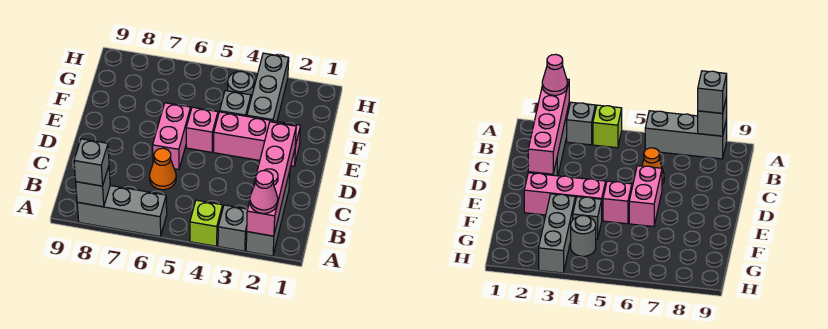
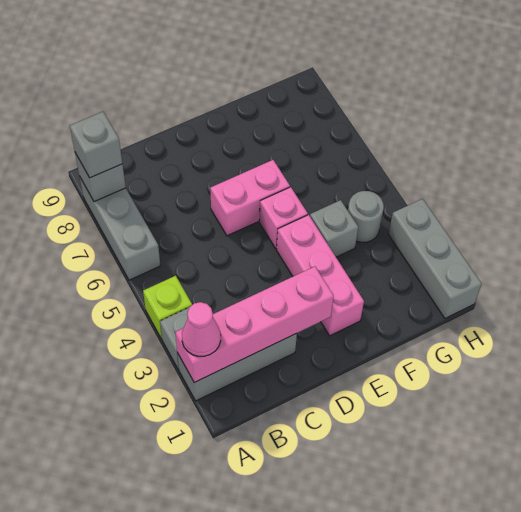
orange cone C6 level 1 -> none
grey brick F3:H3 level 1 -> grey brick H1:H3 level 1

